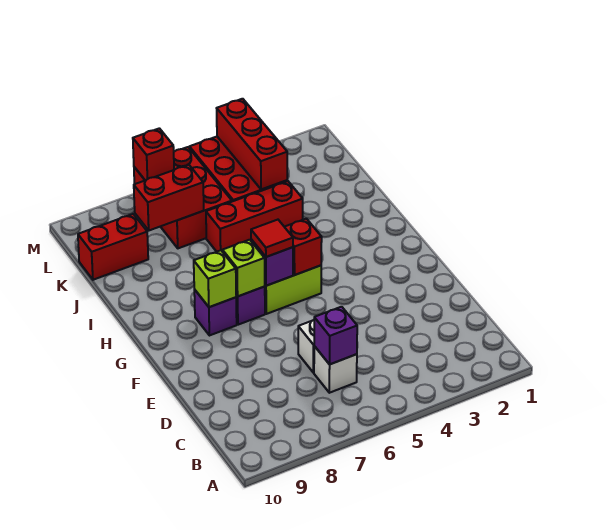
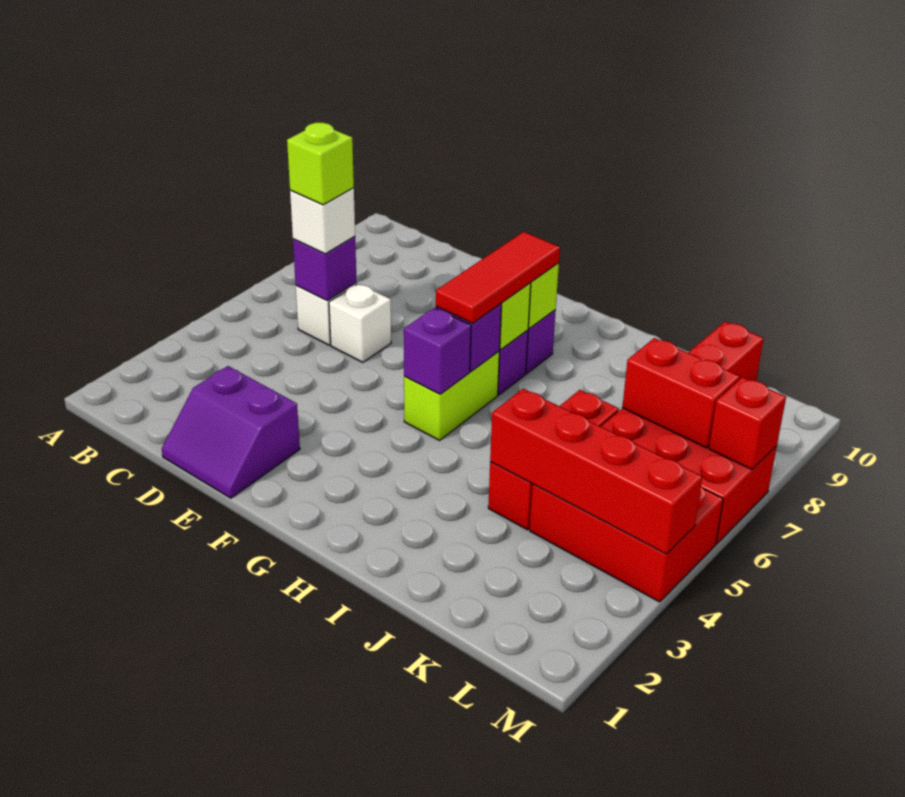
none -> white brick C6 level 3
none -> lime brick C6 level 4
none -> purple slope D1:E2 level 1 top 2
red brick G5 level 2 -> purple brick G5 level 2
red tile G6 level 3 -> red tile G6:G8 level 3
red brick K4:M4 level 2 -> red brick J4:M4 level 2
red brick K7:K8 level 2 -> red brick K7:L7 level 2

